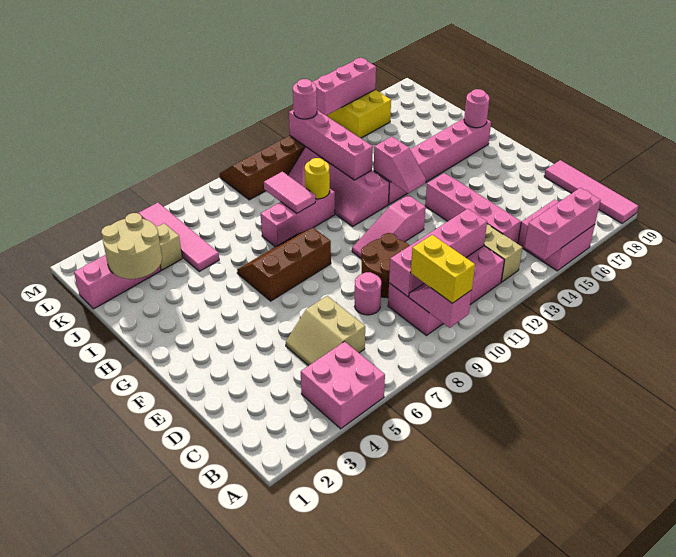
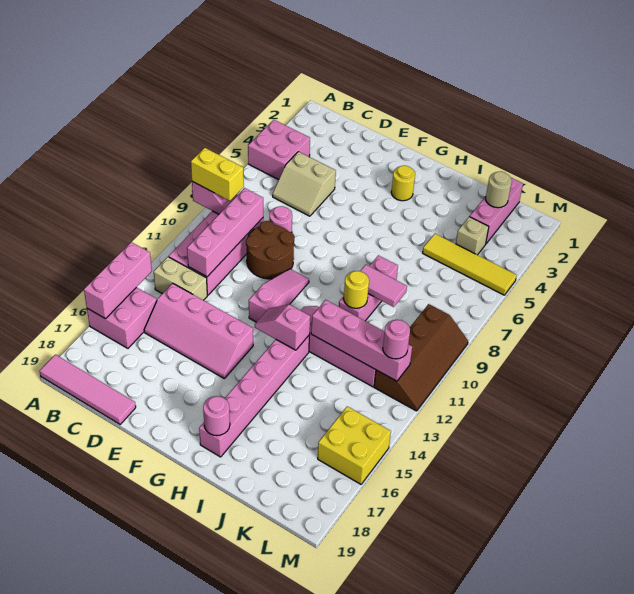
tan slope C5:D6 level 1 top 6 -> tan slope C5:D6 level 1 top 5
none -> yellow round brick G3 level 1
brown slope G6:H8 level 1 top G -> none
tan round brick J2:K3 level 2 -> tan round brick K2 level 2
pink tile J5:M5 level 1 -> yellow tile J5:M5 level 1
pink brick M14:M16 level 2 -> none

